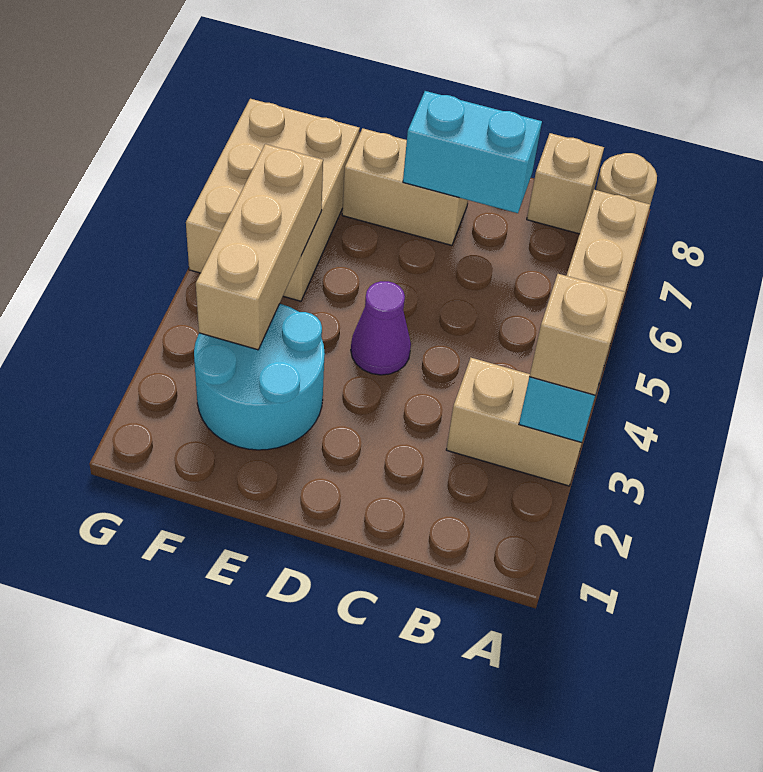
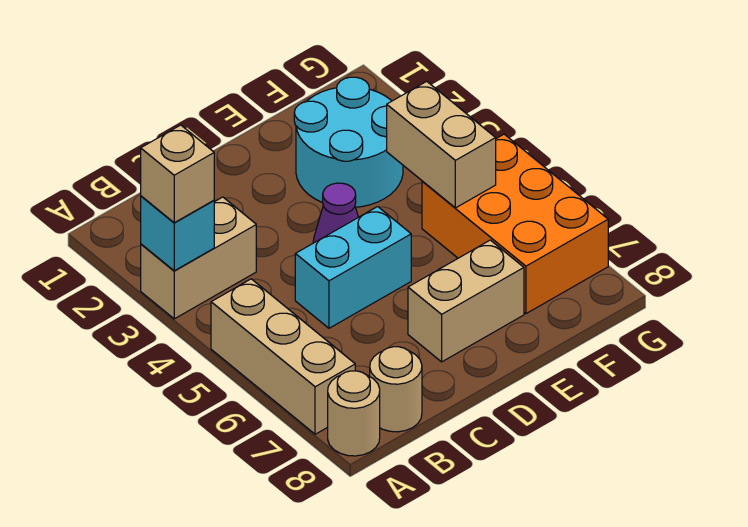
tan brick B8 level 1 -> tan round brick B8 level 1
cyan brick C7:D7 level 2 -> cyan brick C5:D5 level 1
tan brick F3:F5 level 2 -> tan brick F4:F5 level 2
tan brick F5:G7 level 1 -> orange brick F5:G7 level 1

